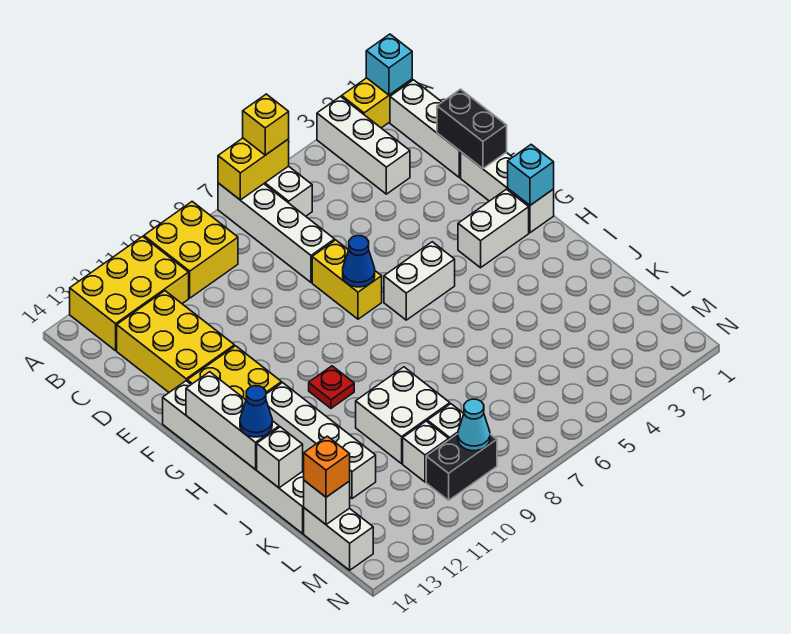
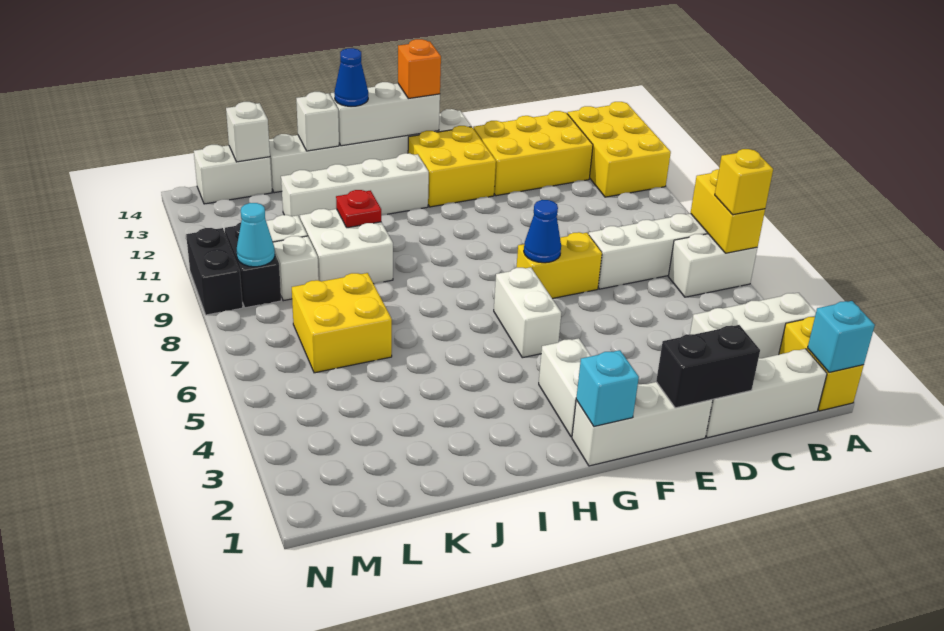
yellow brick A9:B10 level 1 -> yellow brick K6:L7 level 1
red plate H10 level 1 -> red plate J10 level 2
orange brick L14 level 3 -> orange brick G14 level 3
none -> black brick N9:N10 level 1

